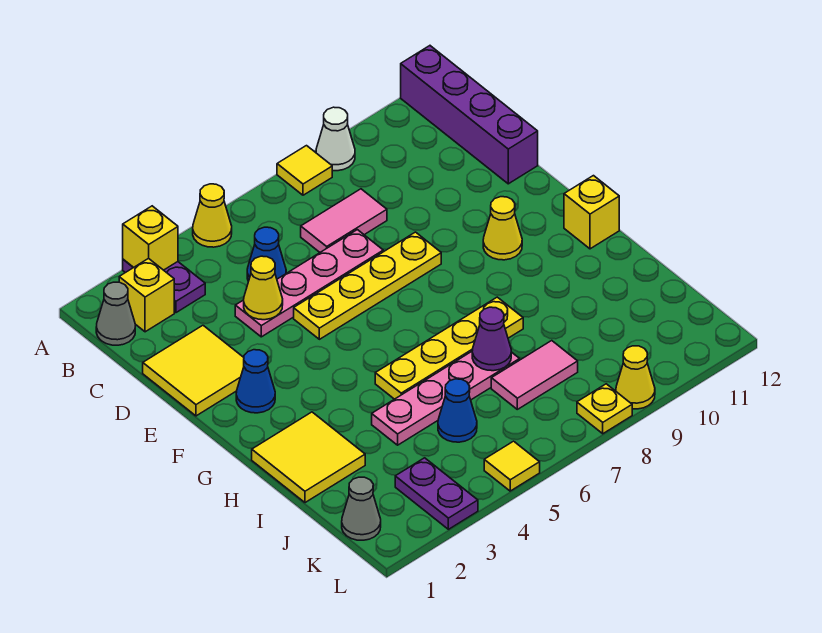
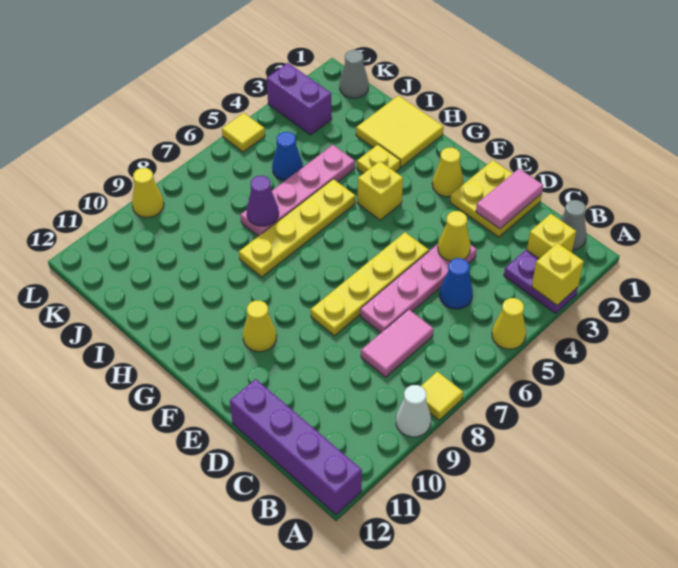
yellow tile D1:E2 level 1 -> yellow plate D1:E2 level 1
blue cone F2 level 1 -> yellow cone F2 level 1
yellow brick G12 level 1 -> yellow brick G4 level 1
pink tile J7:J8 level 1 -> pink tile D1:D2 level 2
purple plate K3:L3 level 1 -> purple brick K3:L3 level 1
yellow plate L8 level 1 -> yellow plate H3 level 1

